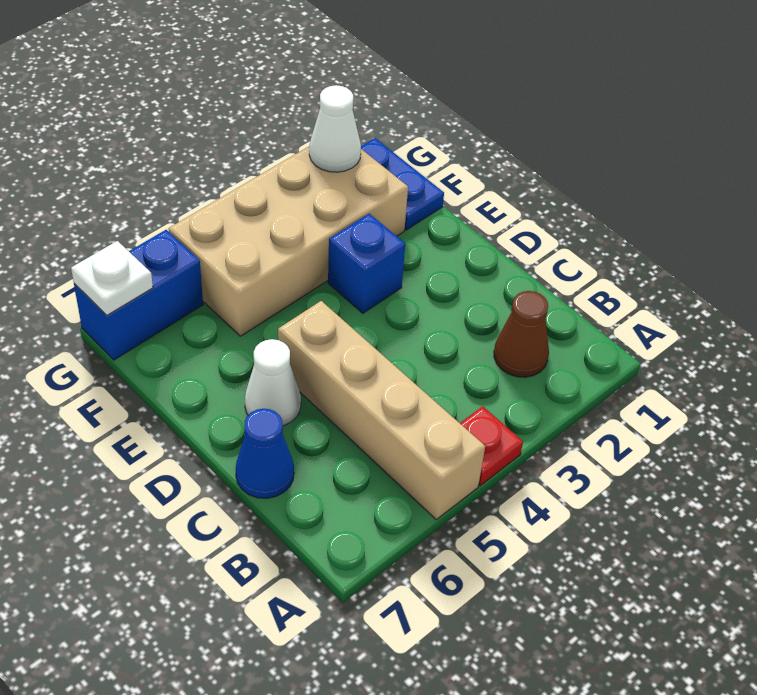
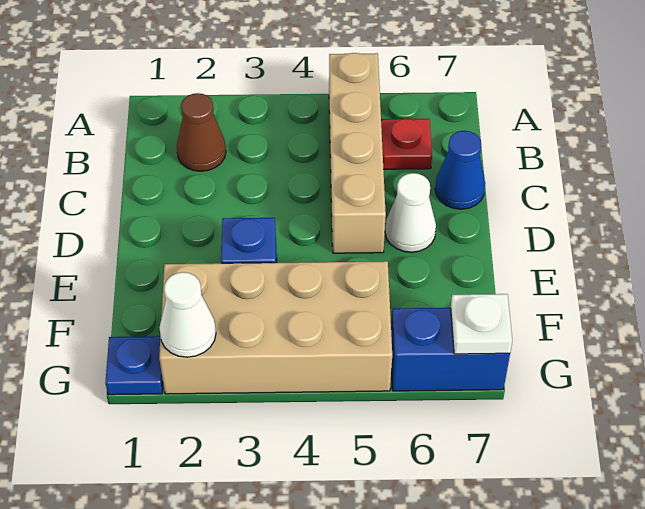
red plate A4 level 1 -> red plate B6 level 1
blue plate F1:G1 level 1 -> blue plate G1 level 1

